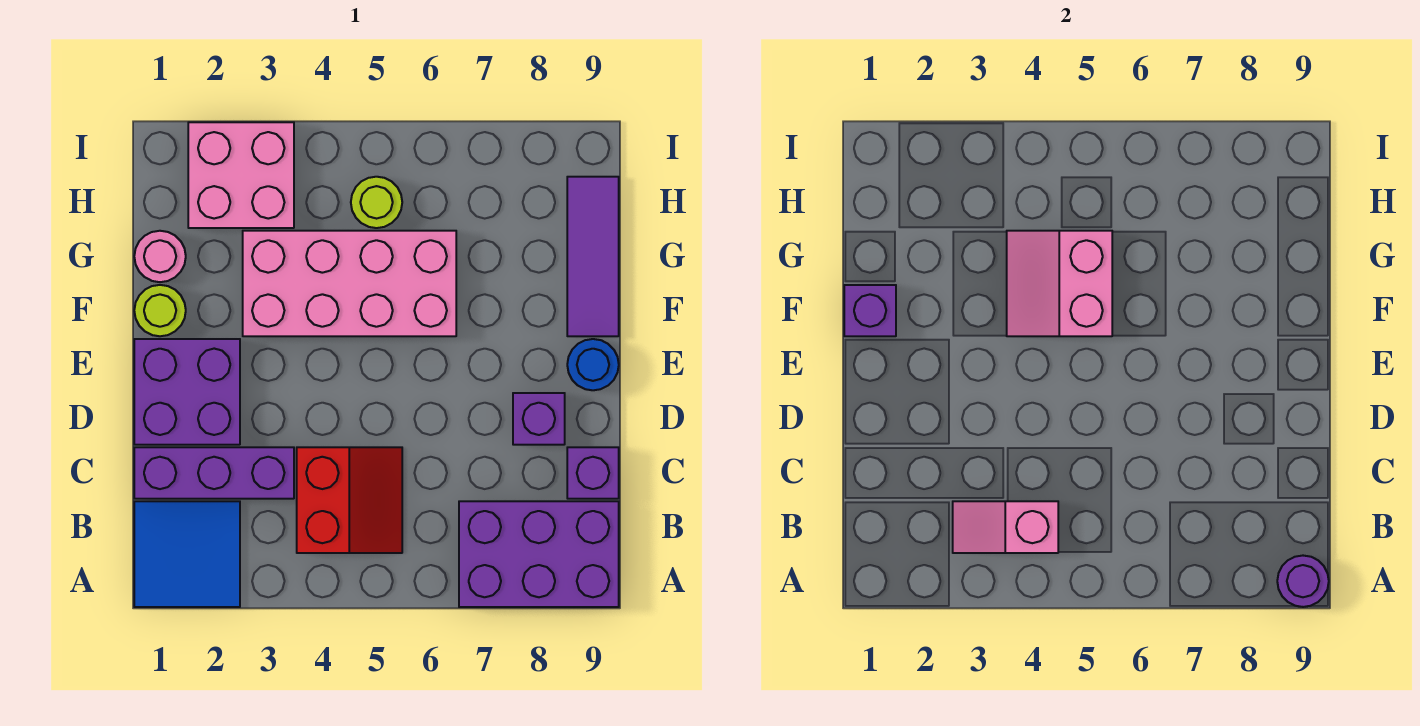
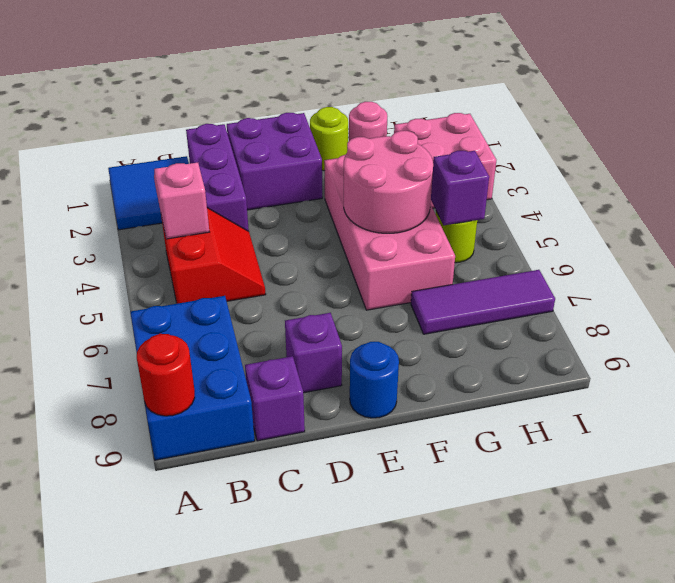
purple brick A7:B9 level 1 -> blue brick A7:B9 level 1
purple round brick A9 level 2 -> red round brick A9 level 2
red slope B4:C5 level 1 top 4 -> red slope B4:C5 level 1 top B
purple brick F1 level 2 -> purple brick H5 level 2
pink slope F4:G5 level 2 top 5 -> pink round brick F4:G5 level 2
purple tile F9:H9 level 1 -> purple tile G7:I7 level 1

